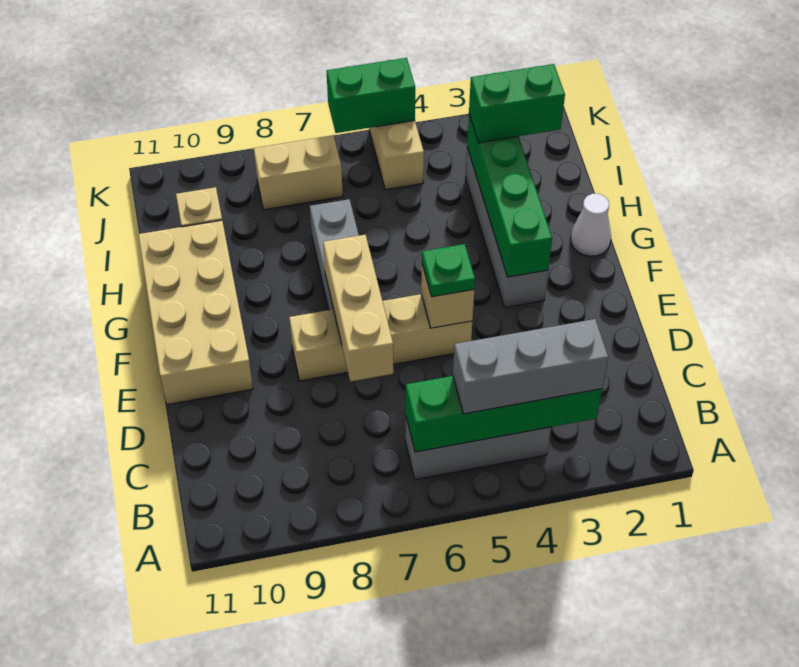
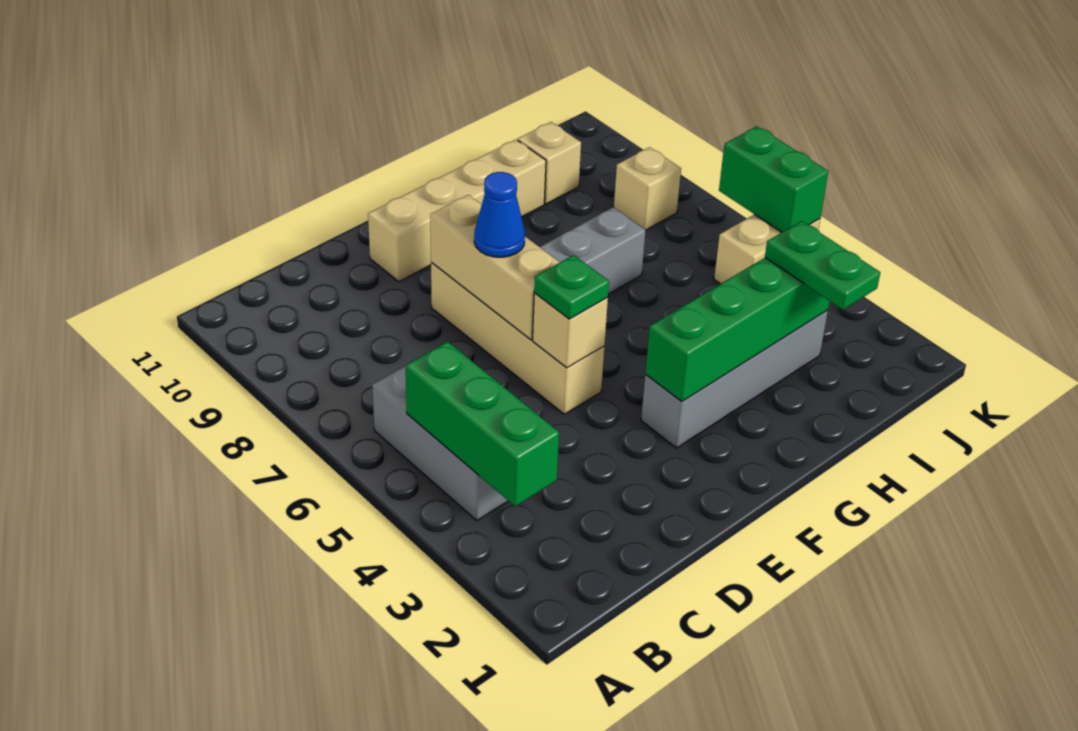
green brick B3:B6 level 2 -> green brick B3:B5 level 2
grey brick B3:B5 level 3 -> none
tan brick D7:F7 level 2 -> tan brick E6:E8 level 2
none -> blue cone E7 level 3
tan brick E10:H11 level 1 -> tan brick E10:H10 level 1
white cone G1 level 1 -> none
green brick I2:I3 level 3 -> green plate I2:I3 level 3
tan brick J7:J8 level 1 -> tan brick J8 level 1

